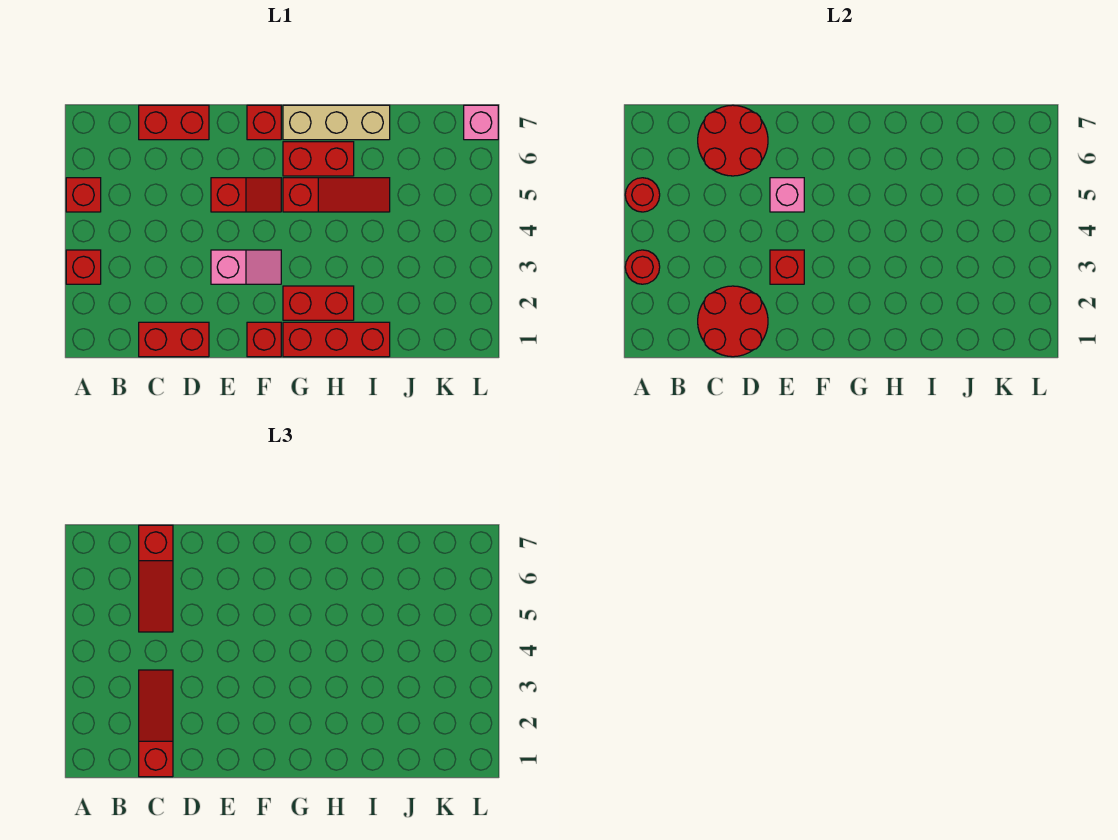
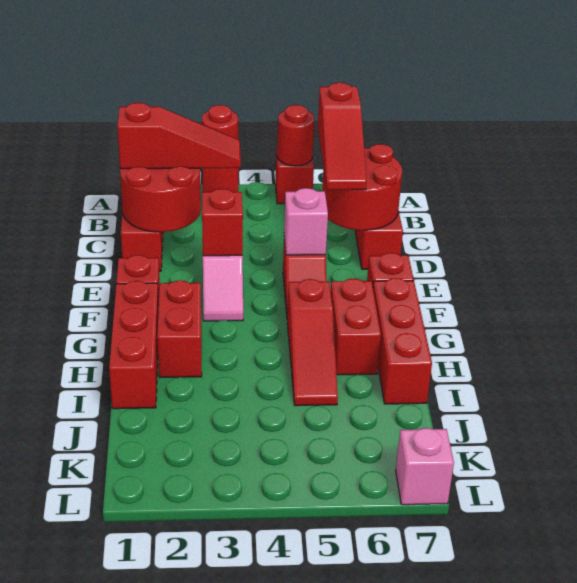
red slope C5:C7 level 3 top 7 -> red slope B6:D6 level 3 top B
tan brick G7:I7 level 1 -> red brick G7:I7 level 1

